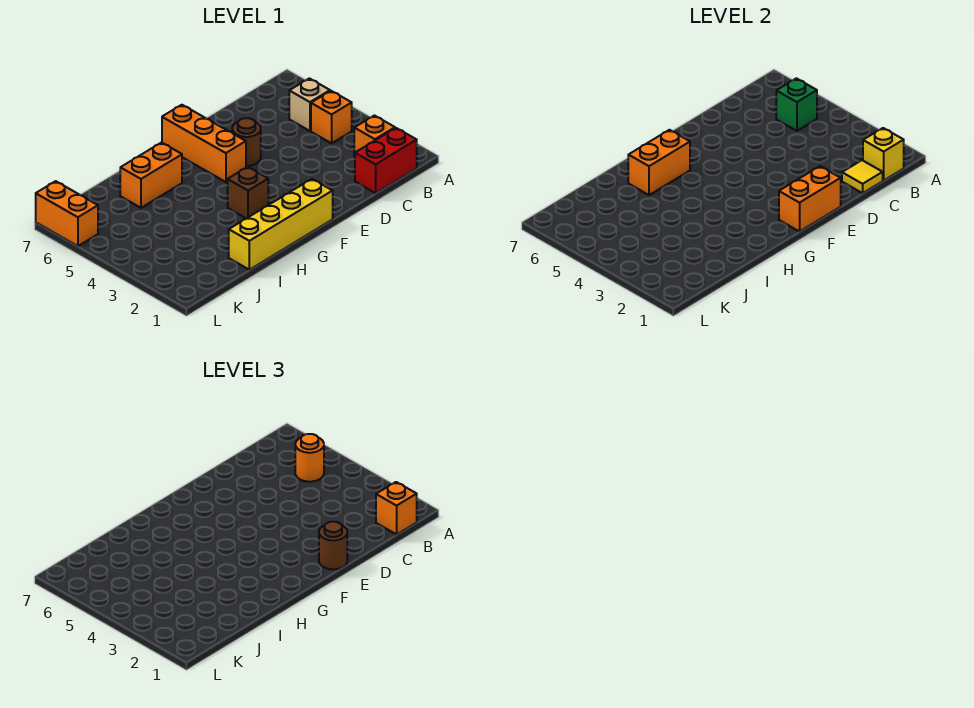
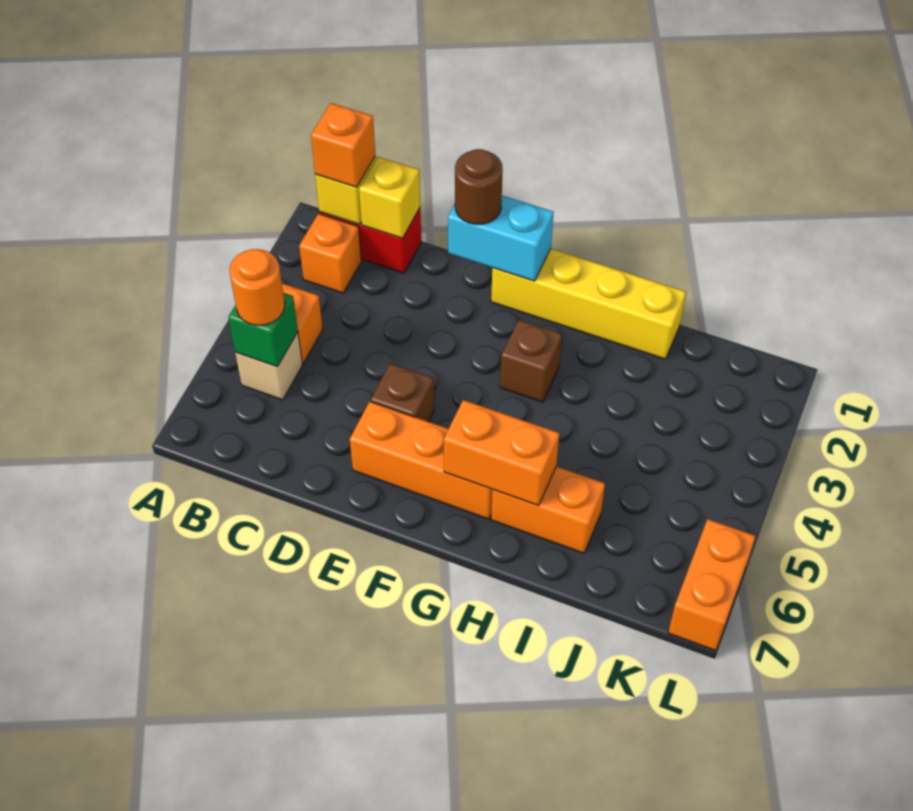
yellow tile C1 level 2 -> yellow brick C1 level 2
orange brick E1:F1 level 2 -> cyan brick E1:F1 level 2
brown round brick E5 level 1 -> brown brick E5 level 1
orange brick F5:F7 level 1 -> orange brick E6:G6 level 1

